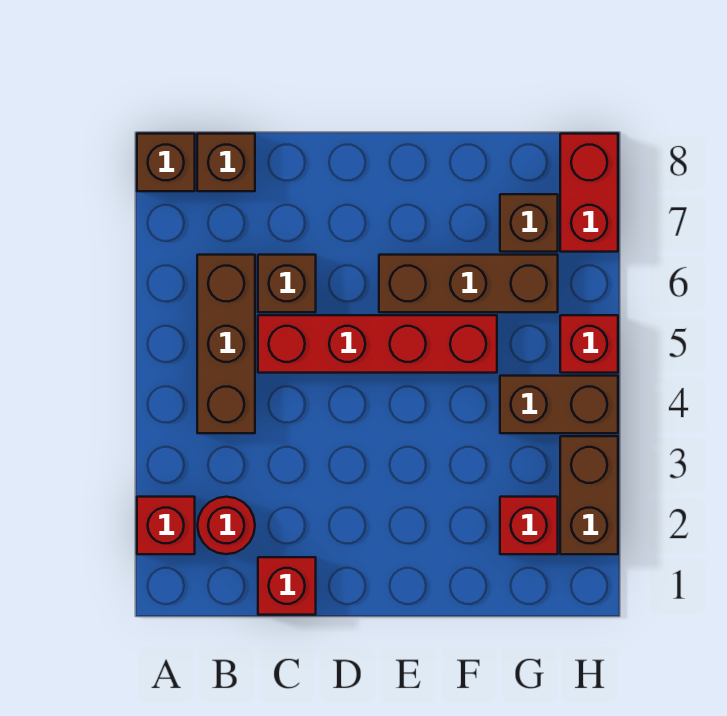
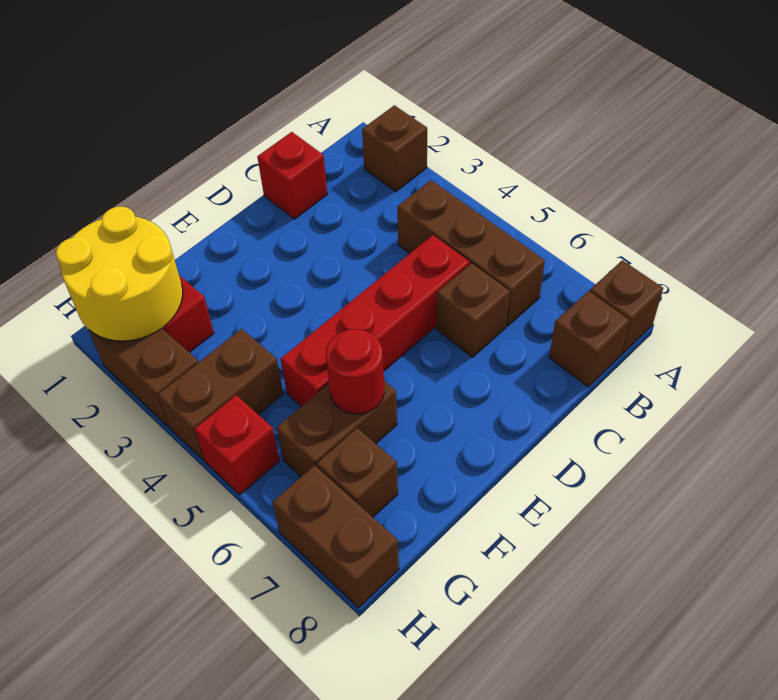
red brick A2 level 1 -> brown brick A2 level 1
red round brick B2 level 1 -> red round brick F6 level 2
brown brick E6:G6 level 1 -> brown brick F6:G6 level 1
none -> yellow round brick G1:H2 level 2
red brick H7:H8 level 1 -> brown brick H7:H8 level 1

